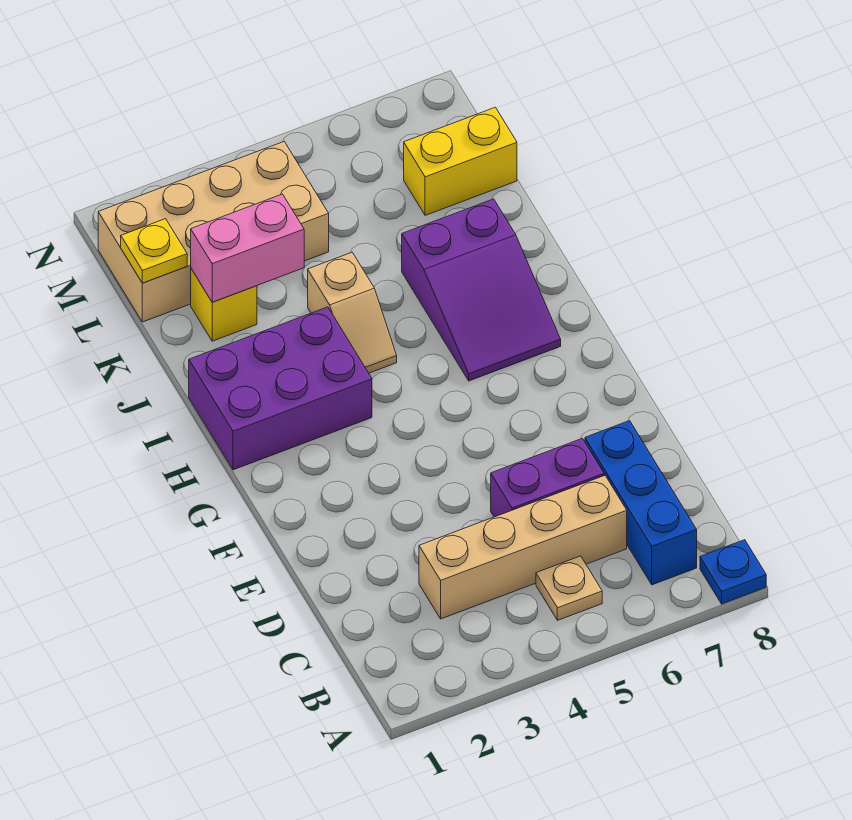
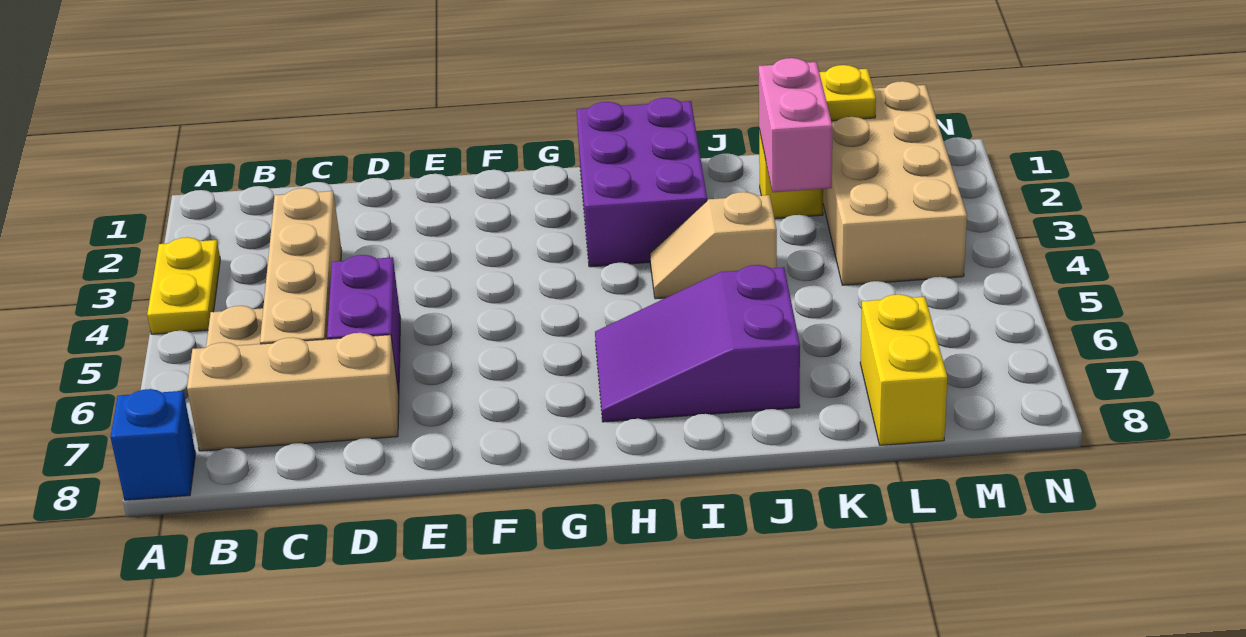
none -> yellow plate A3:A4 level 1
blue plate A8 level 1 -> blue brick A8 level 1
blue brick B7:D7 level 1 -> tan brick B7:D7 level 1

